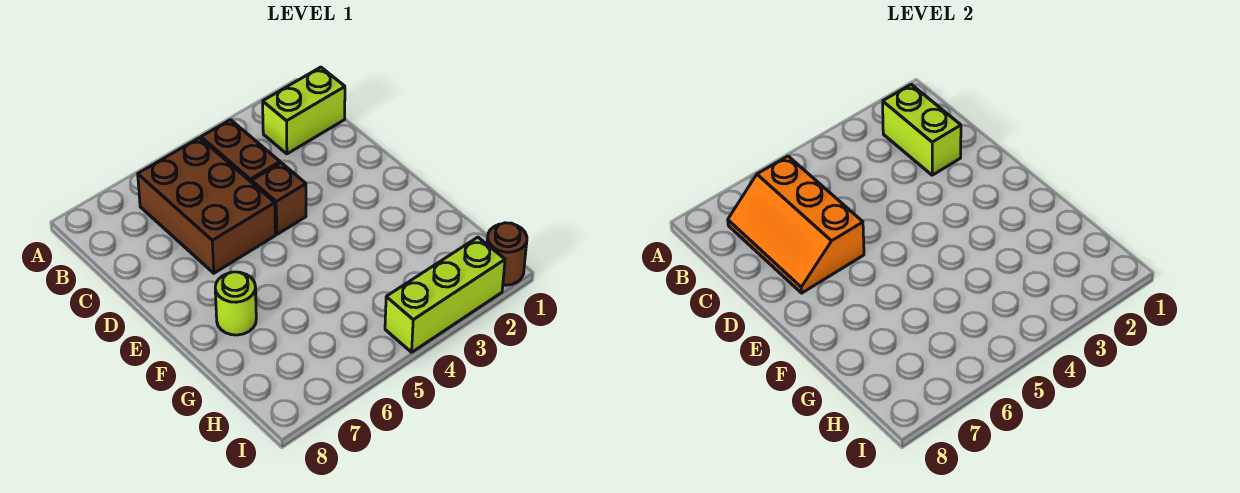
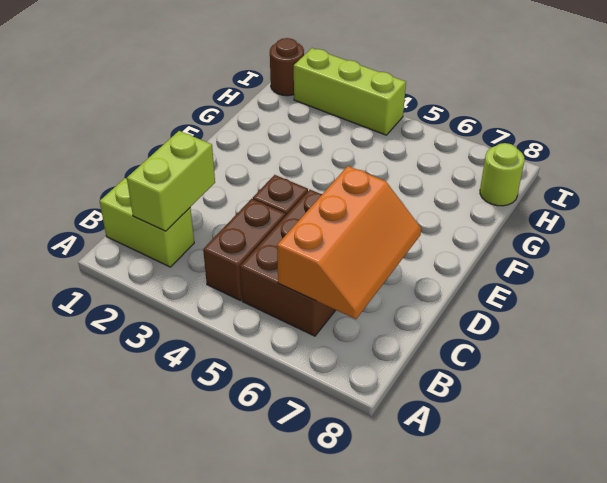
lime round brick F7 level 1 -> lime round brick H8 level 1

